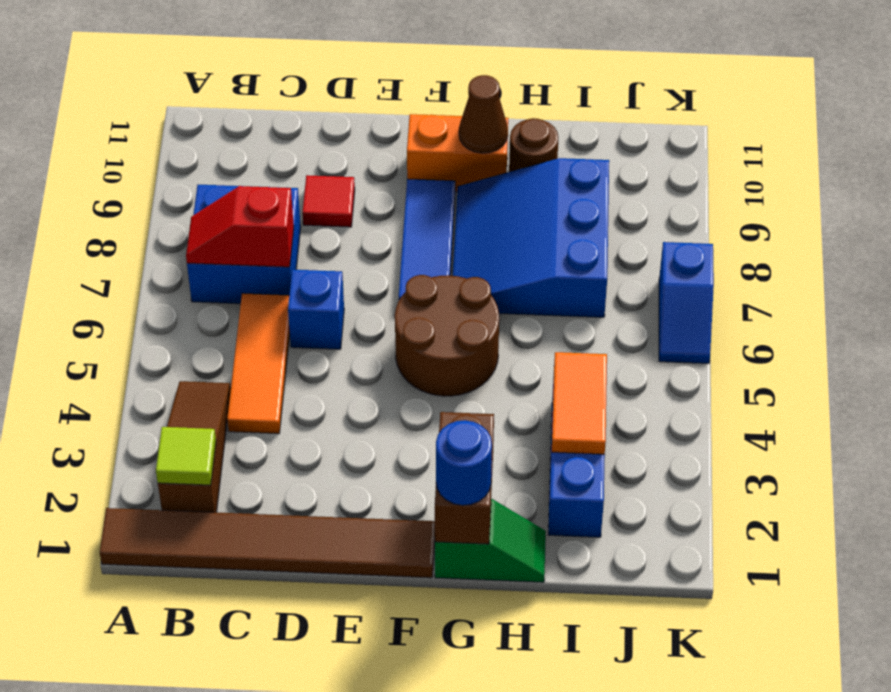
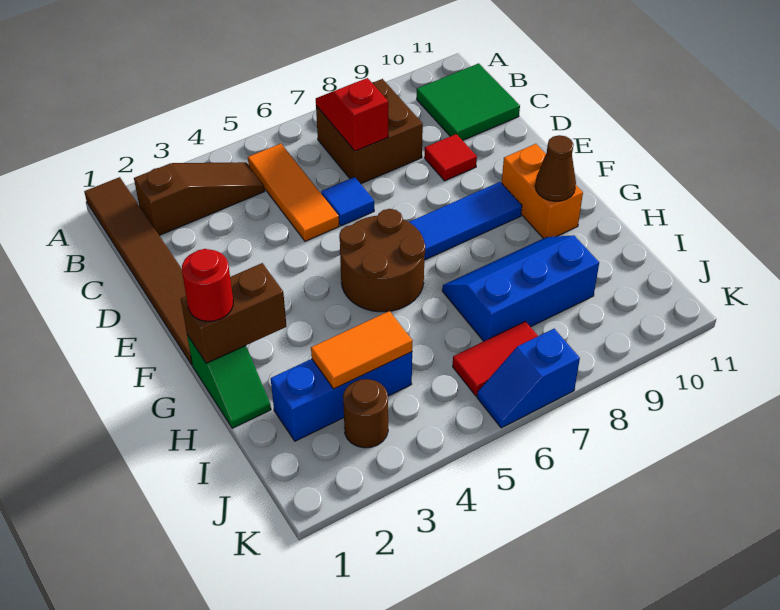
lime tile B2 level 2 -> none
blue brick B7:C8 level 1 -> brown brick B7:C8 level 1
none -> green tile B10:C11 level 1
orange tile C4:C6 level 1 -> orange tile B5:D5 level 1
blue brick D6 level 1 -> blue tile D6 level 1
blue round brick G1 level 3 -> red round brick G1 level 3
blue slope G7:I9 level 1 top I -> blue slope H7:I9 level 1 top I
brown round brick H10 level 1 -> brown round brick J3 level 1
none -> red tile J6:J7 level 1

